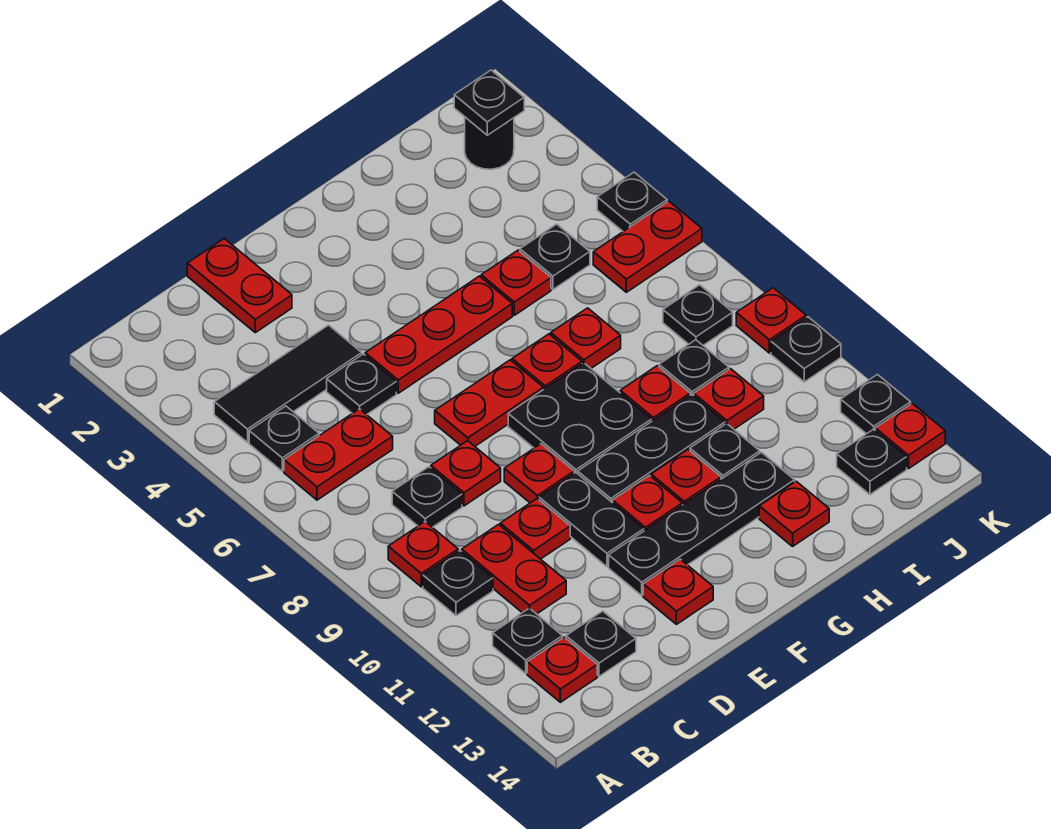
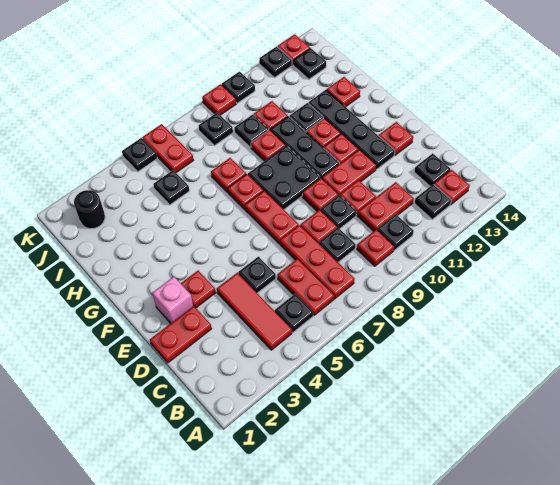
black tile B4:D4 level 1 -> red tile B4:D4 level 1
none -> pink brick E2 level 1
red plate E5:G5 level 1 -> red plate B7:D7 level 1
black plate E10:E11 level 1 -> red plate E10:E11 level 1
red plate H5 level 1 -> red plate E3 level 1
black plate J2 level 2 -> black plate D9 level 1

